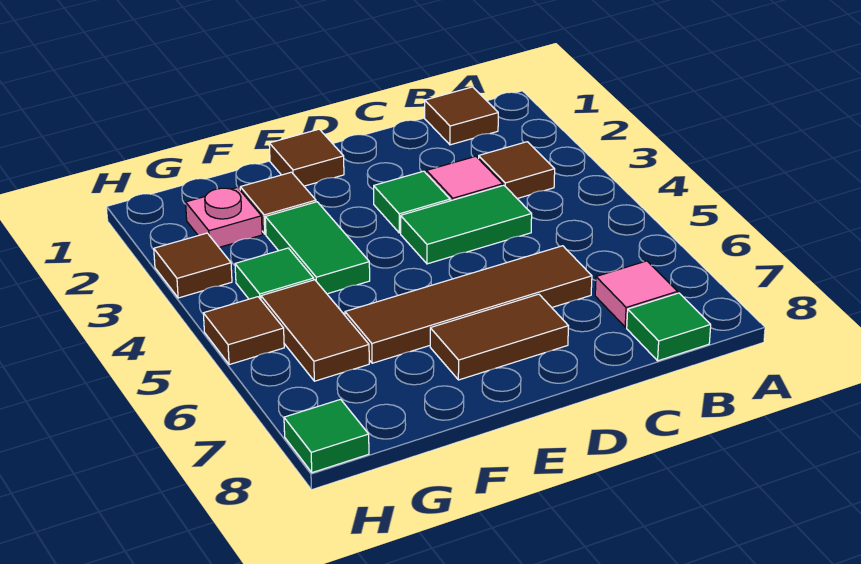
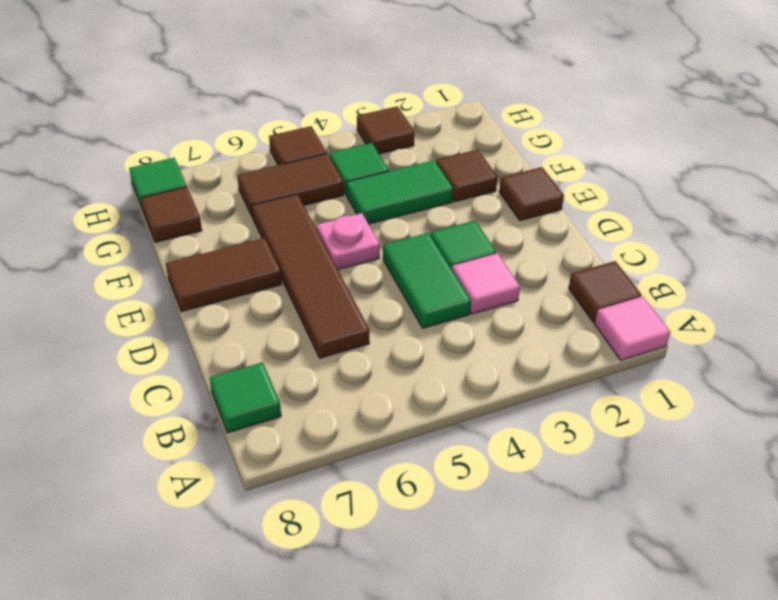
brown tile B3 level 1 -> brown tile G8 level 1
pink tile B7 level 1 -> pink tile A1 level 1
brown tile D7:E7 level 1 -> brown tile E7:E8 level 1
pink plate G2 level 1 -> pink plate E5 level 1

